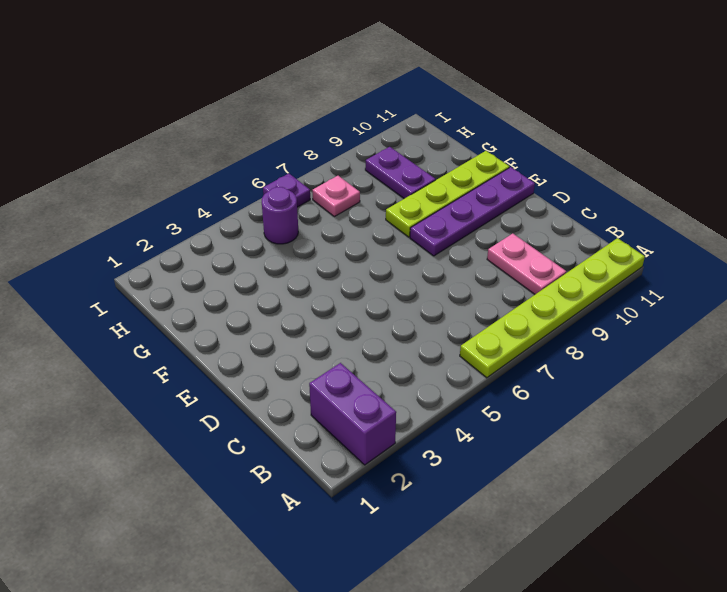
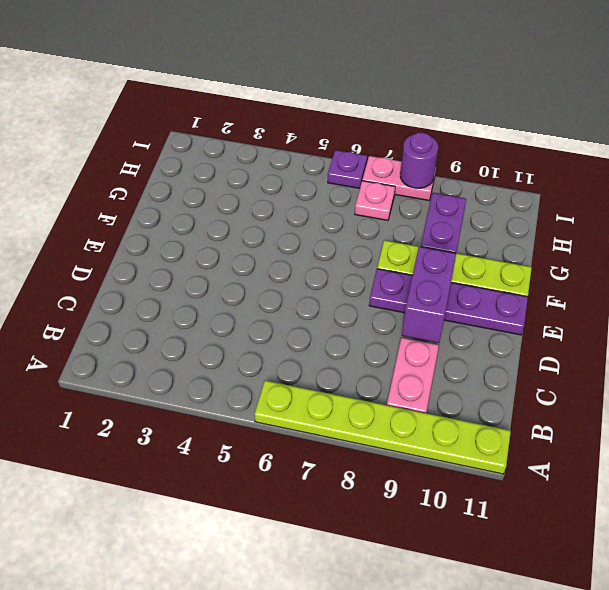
purple brick A2:B2 level 1 -> purple brick D9:E9 level 2
purple round brick H5 level 1 -> purple round brick I8 level 2
none -> pink plate I7:I8 level 1

